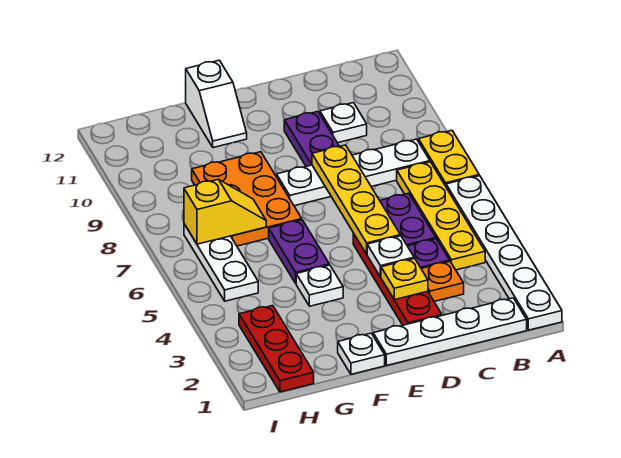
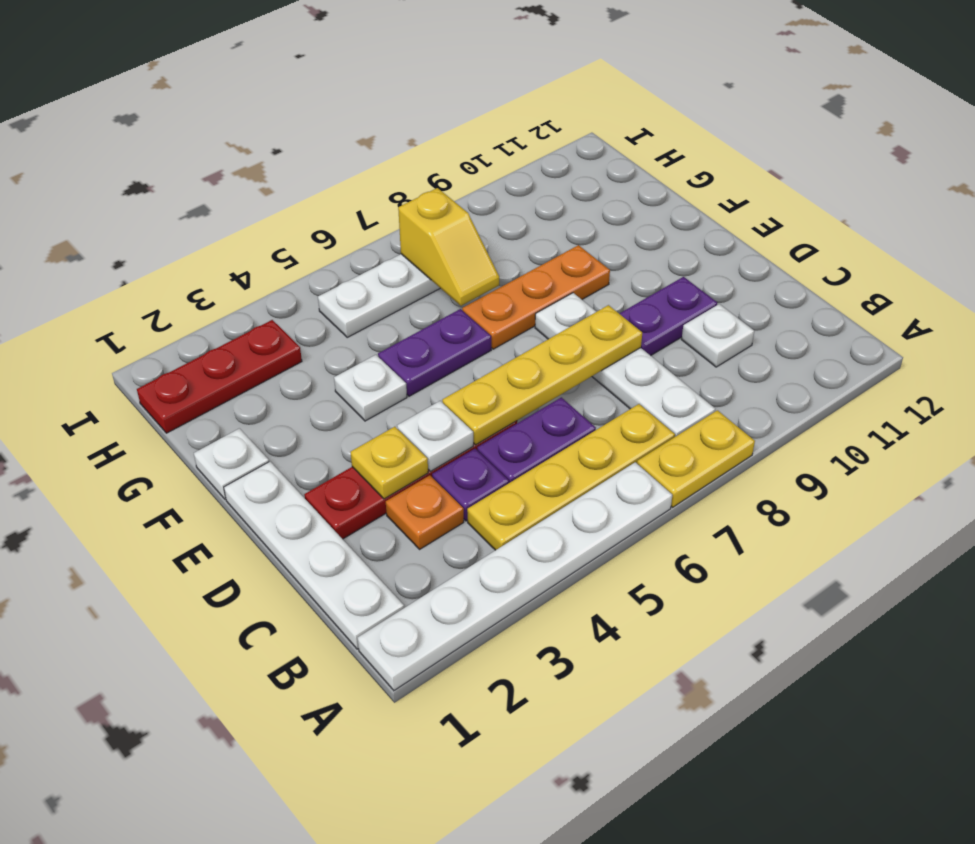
orange plate F7:G9 level 1 -> orange plate F7:F9 level 1
white slope F11:F12 level 1 top 12 -> none

